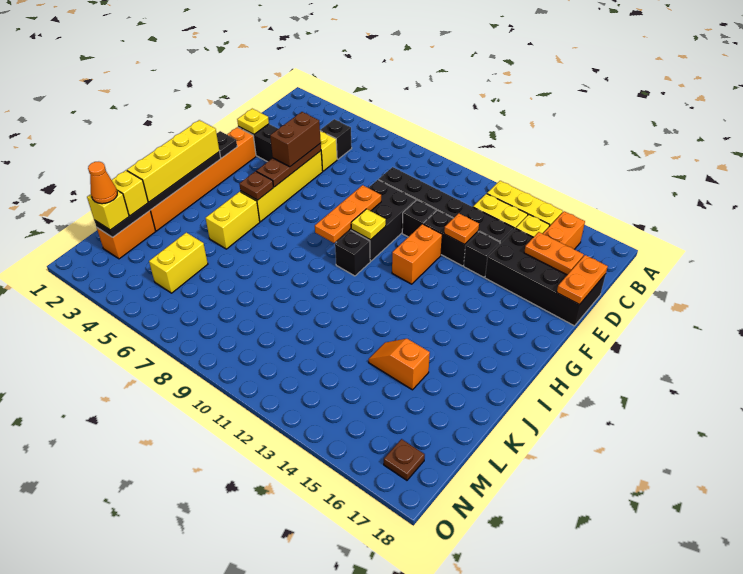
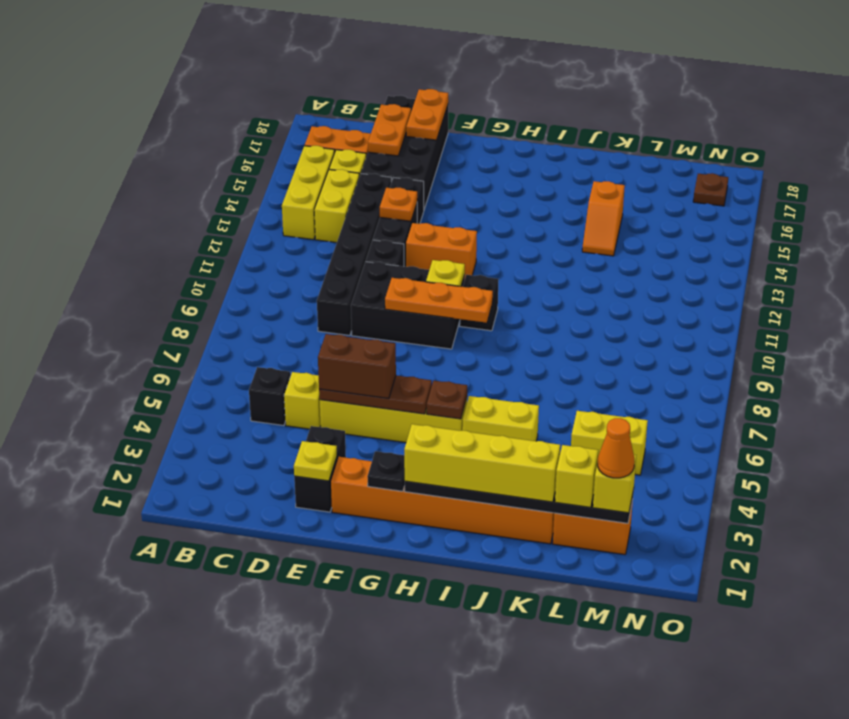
orange plate D18:E18 level 2 -> orange plate E17:E18 level 2

